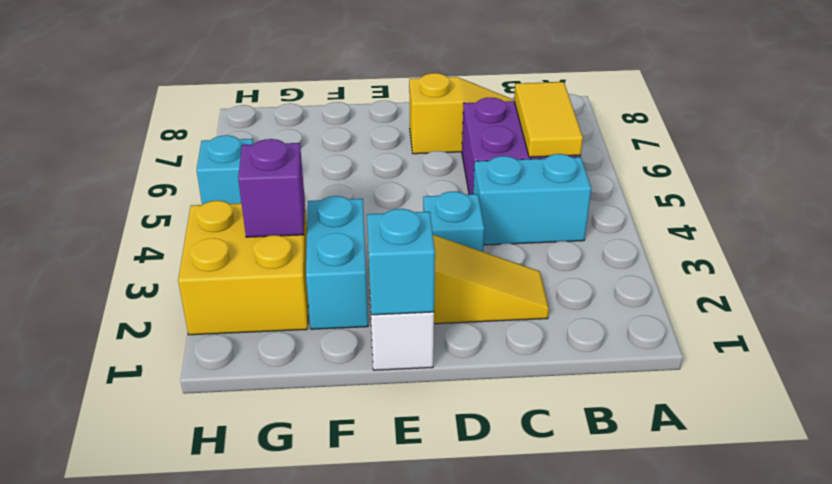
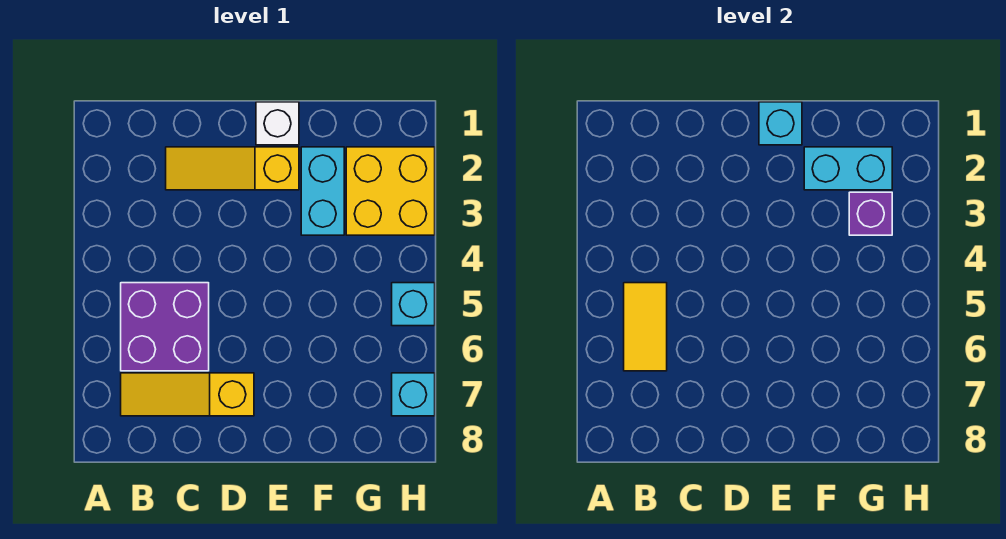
cyan brick B4:C4 level 1 -> cyan brick F2:G2 level 2
cyan brick D3 level 1 -> cyan brick H7 level 1

